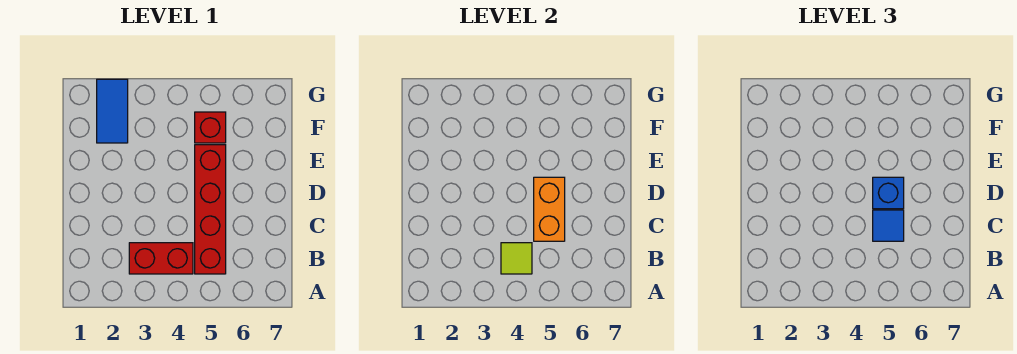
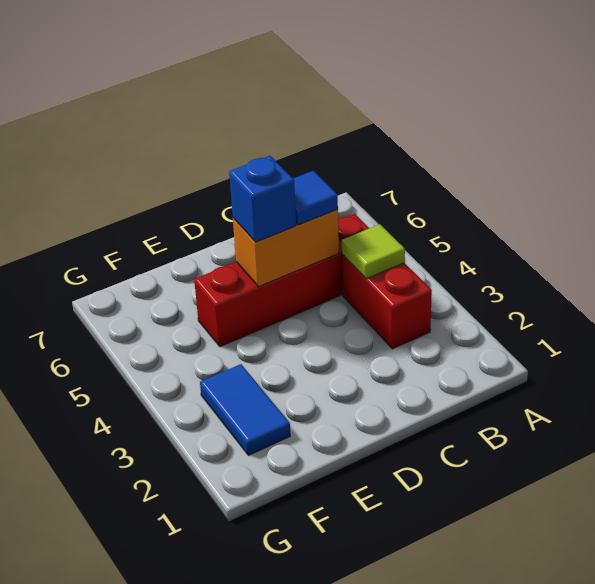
blue tile F2:G2 level 1 -> blue tile F2:F3 level 1
red brick F5 level 1 -> none

